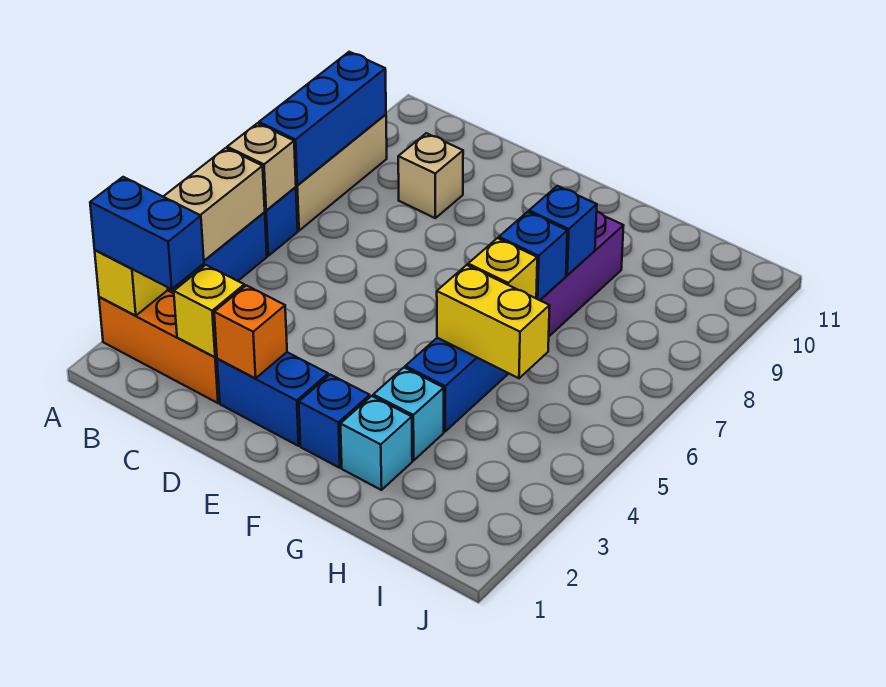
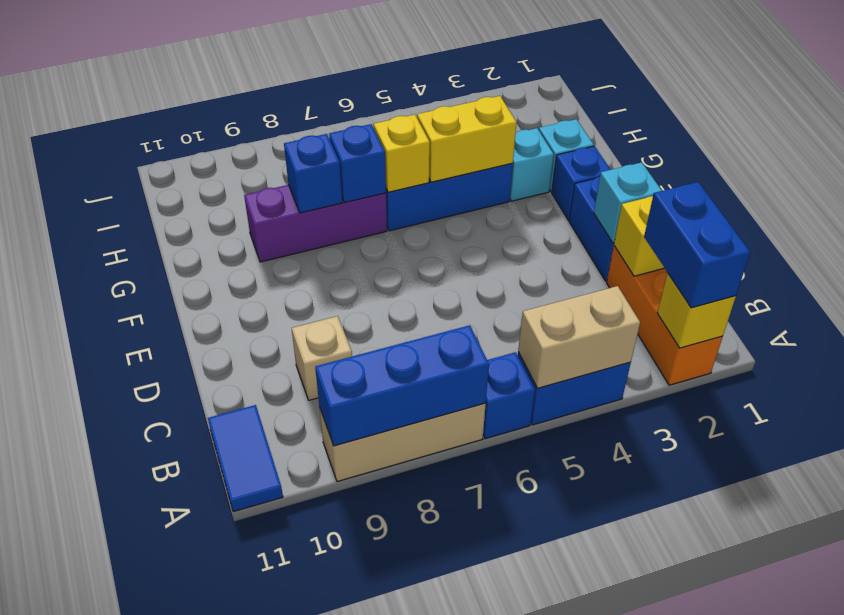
tan brick A6 level 2 -> none
none -> blue tile A11:B11 level 1
orange brick D2 level 2 -> cyan brick D2 level 2
yellow brick G5:H5 level 2 -> yellow brick G4:G5 level 2

